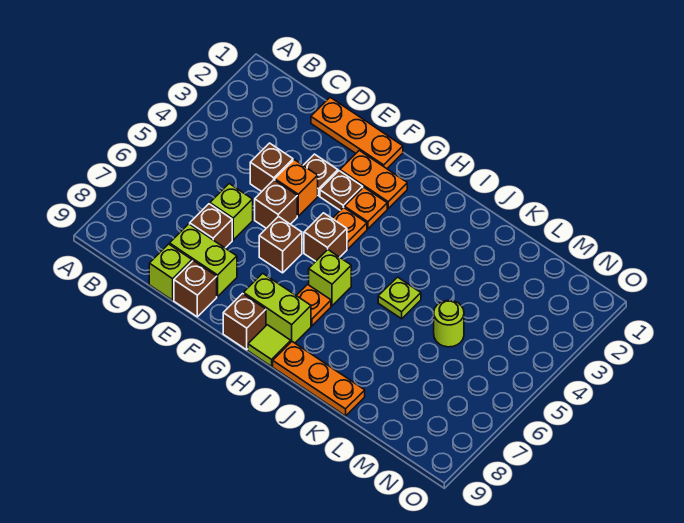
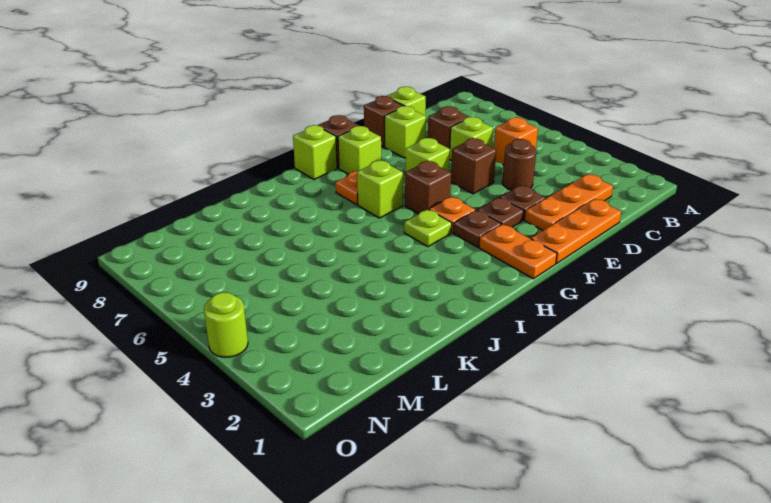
brown brick D4 level 1 -> brown round brick D4 level 1
lime brick D8:E8 level 1 -> lime brick E8 level 1
orange brick E4 level 1 -> orange brick C5 level 1
orange plate F2:G2 level 1 -> orange plate G1:G2 level 1
brown brick F6 level 1 -> lime brick F6 level 1
orange plate G3 level 1 -> brown plate G3 level 1
lime brick G8:H8 level 1 -> lime brick G8 level 1
lime tile H9 level 1 -> lime brick H9 level 1
orange plate I9:K9 level 1 -> orange plate C2:E2 level 1
lime plate J5 level 1 -> lime plate H4 level 1
lime round brick L5 level 1 -> lime round brick O4 level 1

